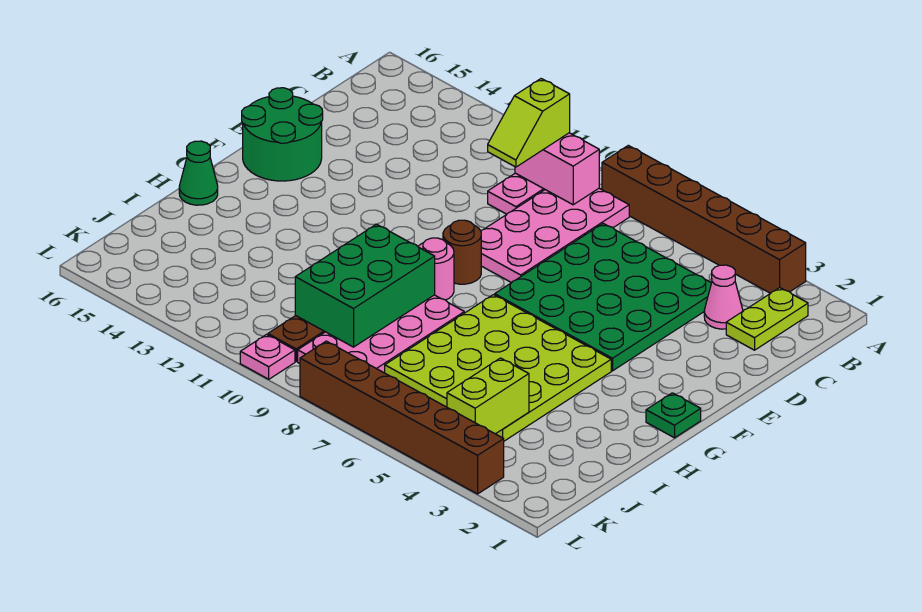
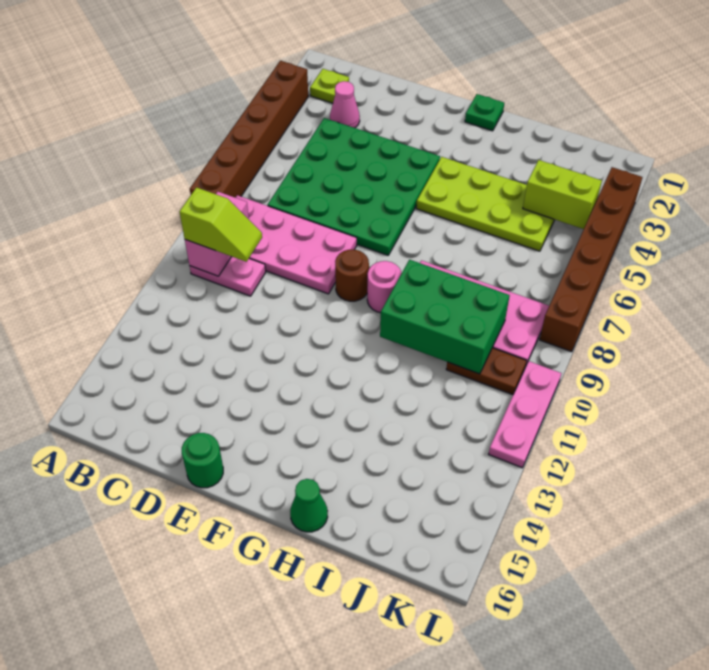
lime plate B2:C2 level 1 -> lime plate B2 level 1
green round brick E15:F16 level 1 -> green round brick E16 level 1
lime plate G4:J7 level 1 -> lime plate G4:J5 level 1
pink plate L10 level 1 -> pink plate L10:L12 level 1

